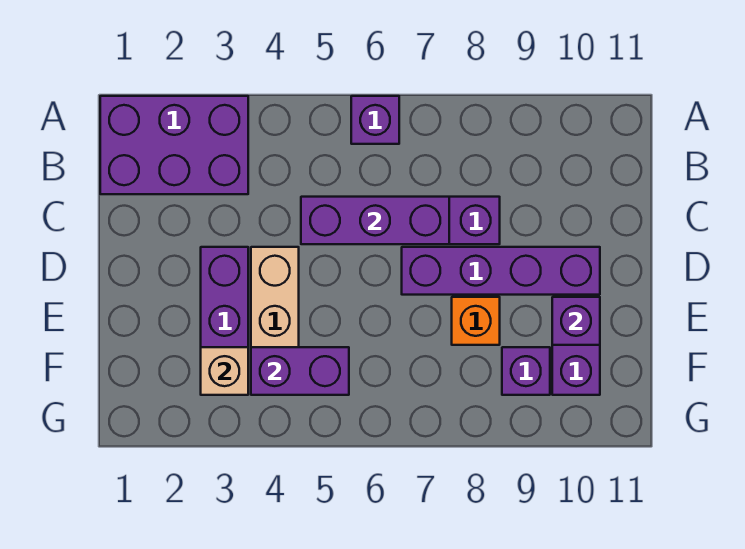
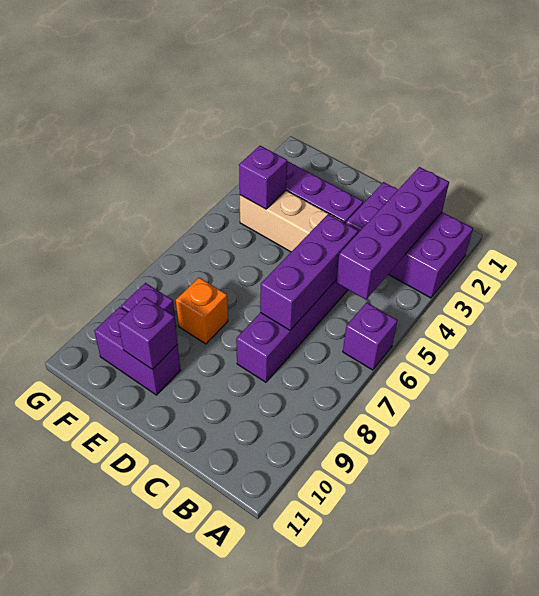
purple brick A1:B3 level 1 -> purple brick A2:C3 level 1
purple brick D7:D10 level 1 -> purple brick B2:B5 level 2
tan brick F3 level 2 -> none
purple brick F4:F5 level 2 -> purple brick F4 level 2

